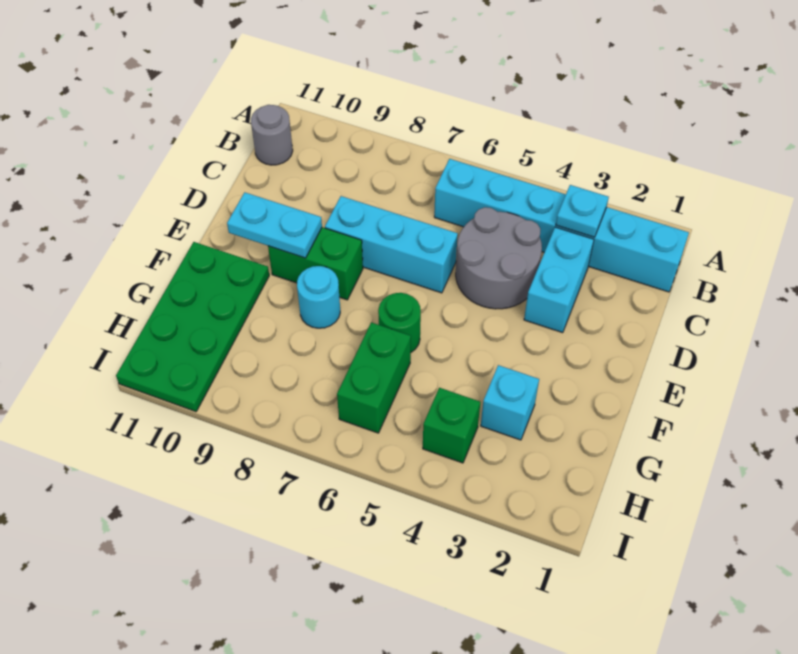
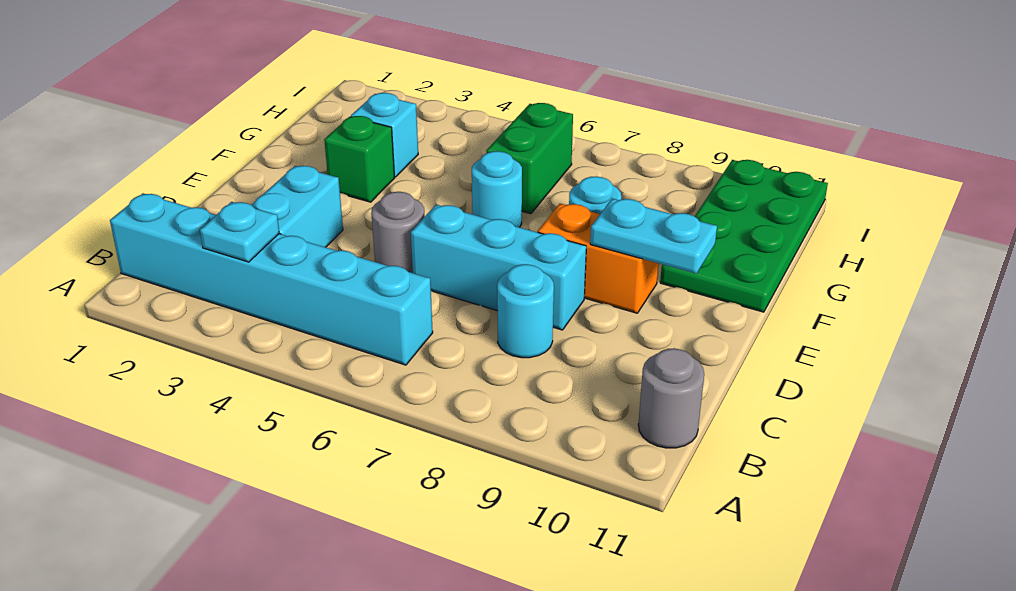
grey round brick C4:D5 level 1 -> grey round brick D5 level 1
none -> cyan round brick C8 level 1
green brick E8:E9 level 1 -> orange brick E8:E9 level 1
green round brick F6 level 1 -> cyan round brick F6 level 1
green brick H4 level 1 -> green brick F3 level 1

